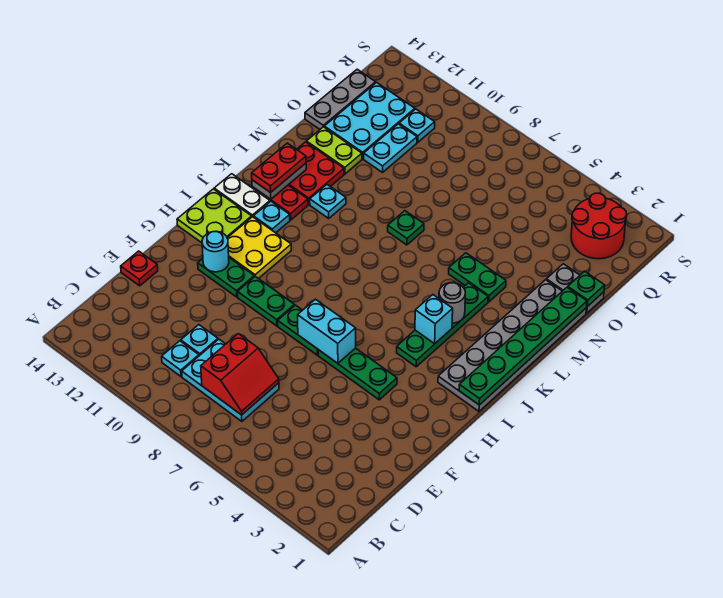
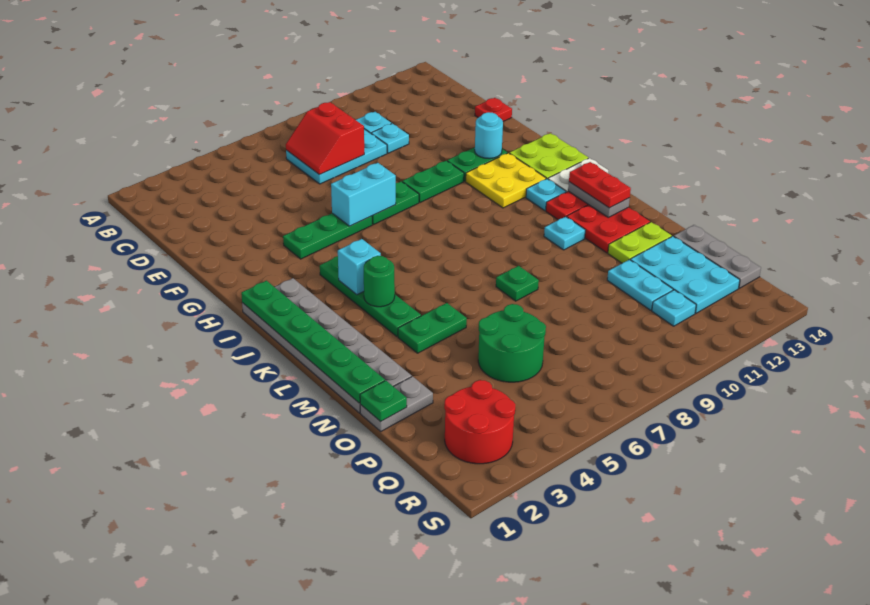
grey round brick K4 level 2 -> green round brick K4 level 2
none -> green round brick O5:P6 level 1

